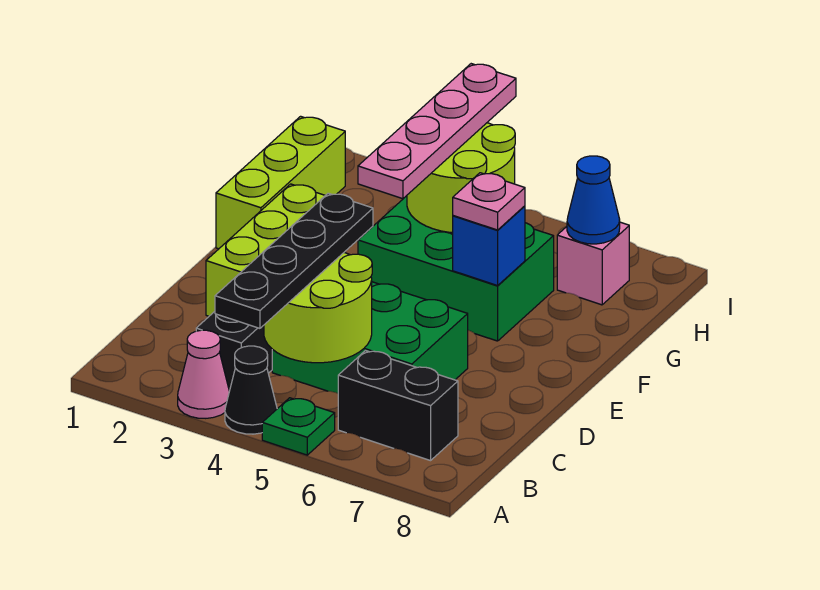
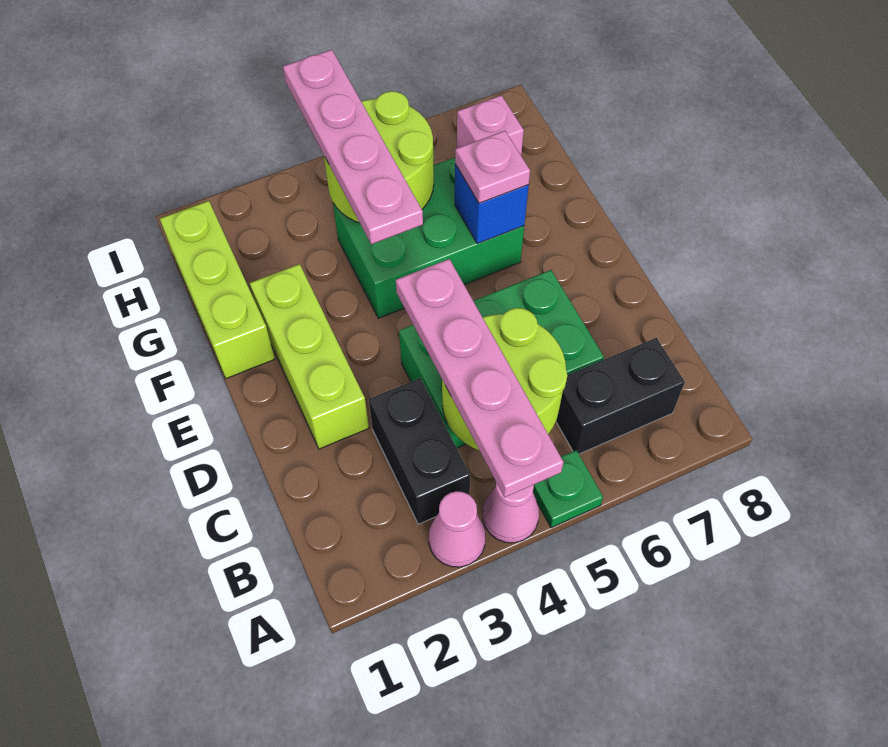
black cone A4 level 1 -> pink cone A4 level 1
black plate A4:D4 level 3 -> pink plate A4:D4 level 3
blue cone H7 level 2 -> none

